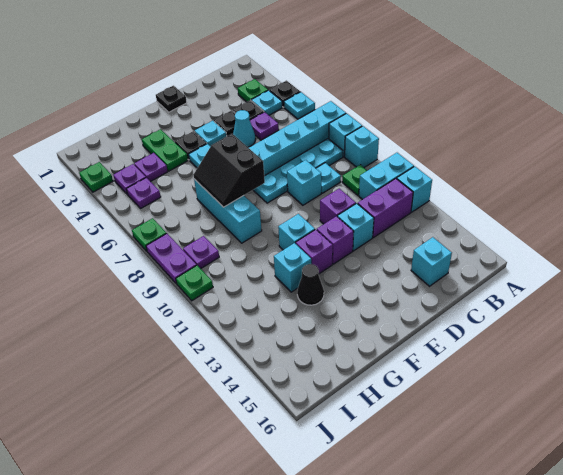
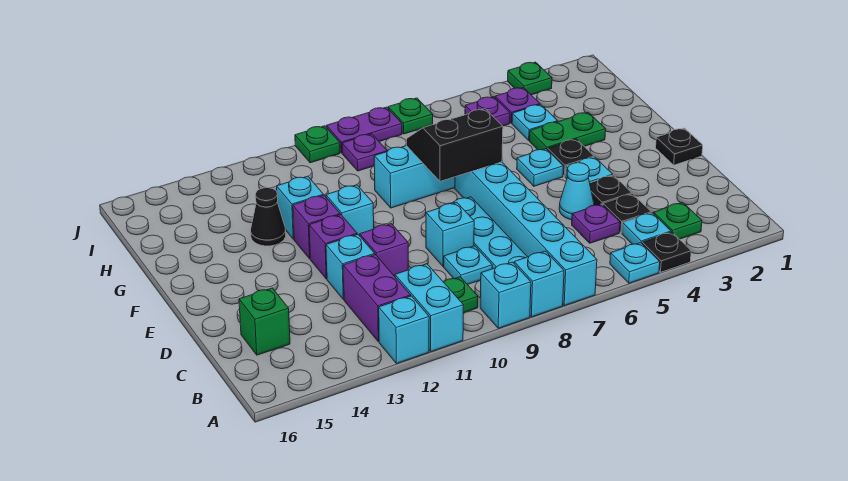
cyan brick C15 level 1 -> green brick C15 level 1
purple plate H4 level 1 -> cyan plate H4 level 1

